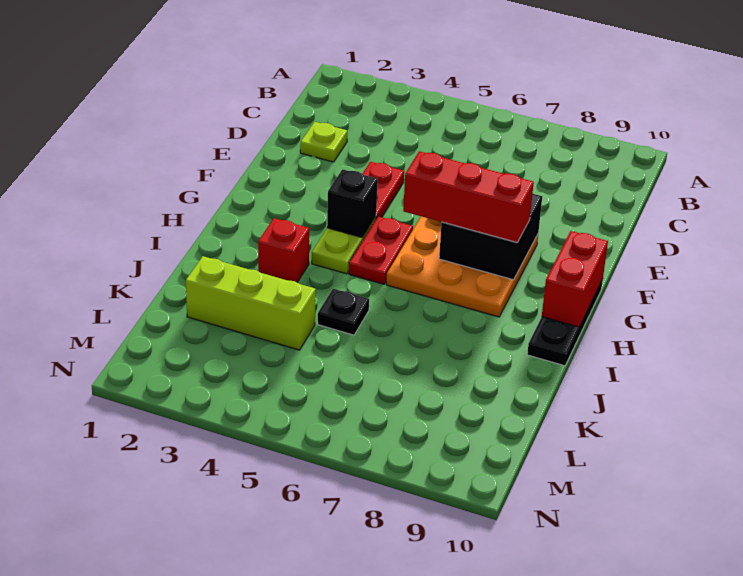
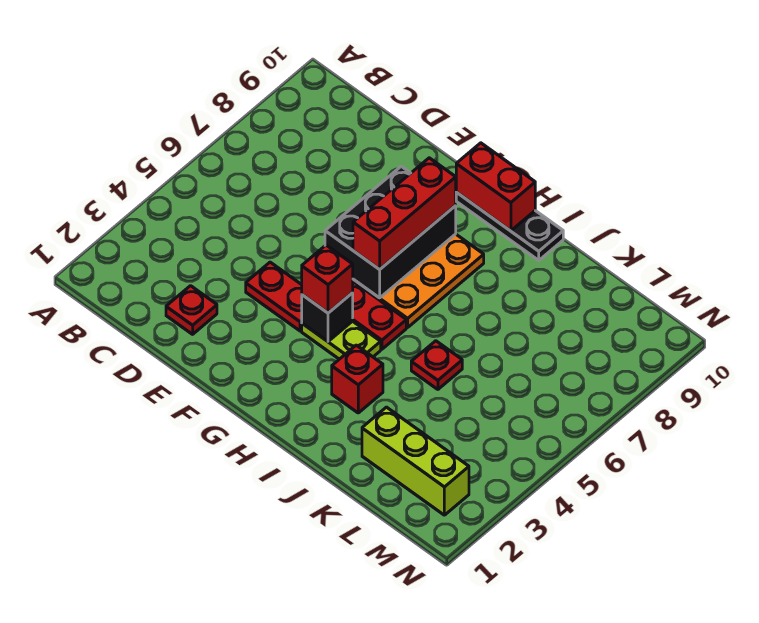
lime plate D2 level 1 -> red plate D2 level 1
black brick F7:G8 level 2 -> black brick F6:G8 level 2
none -> red brick G4 level 3
black plate J5 level 1 -> red plate J5 level 1
lime brick K2:K4 level 1 -> lime brick K2:M2 level 1

